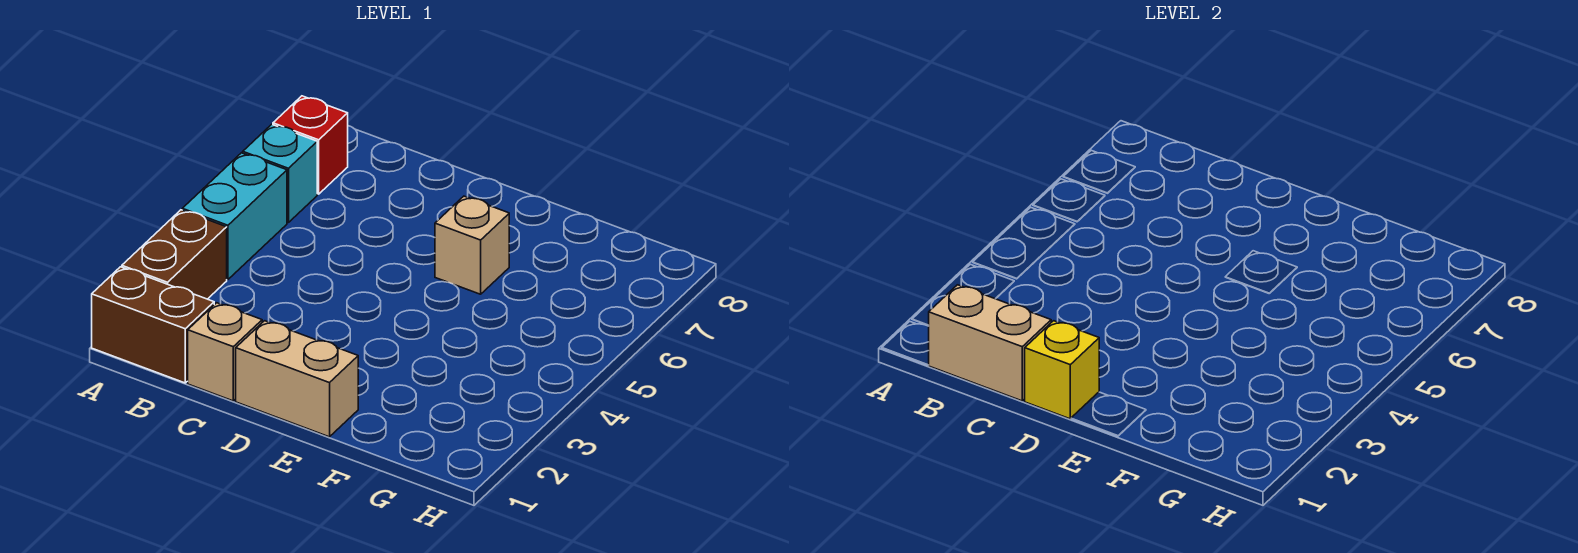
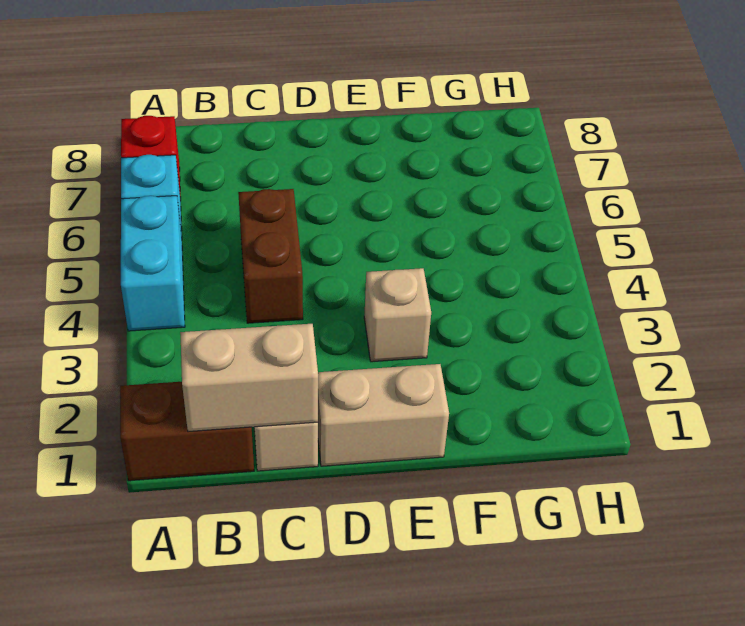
brown brick A2:A3 level 1 -> brown brick C4:C5 level 1
yellow brick D1 level 2 -> none
tan brick E6 level 1 -> tan brick E3 level 1

